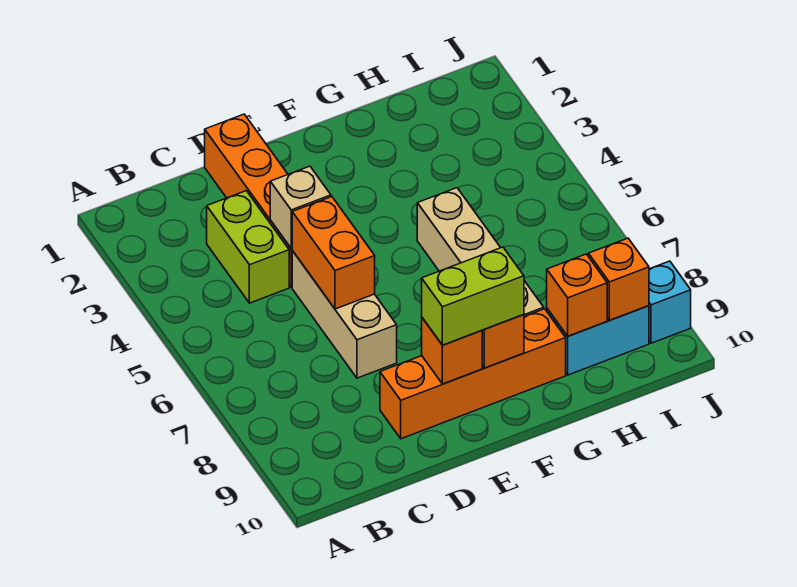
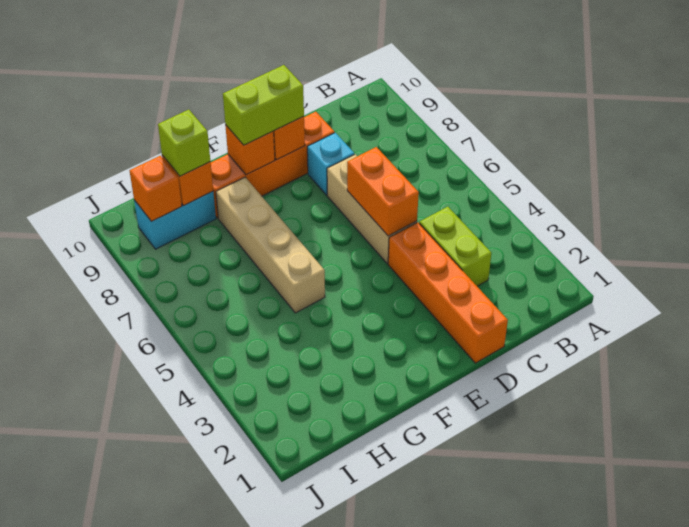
tan brick D4 level 2 -> none
none -> lime brick H9 level 3
cyan brick J9 level 1 -> cyan brick D8 level 1

